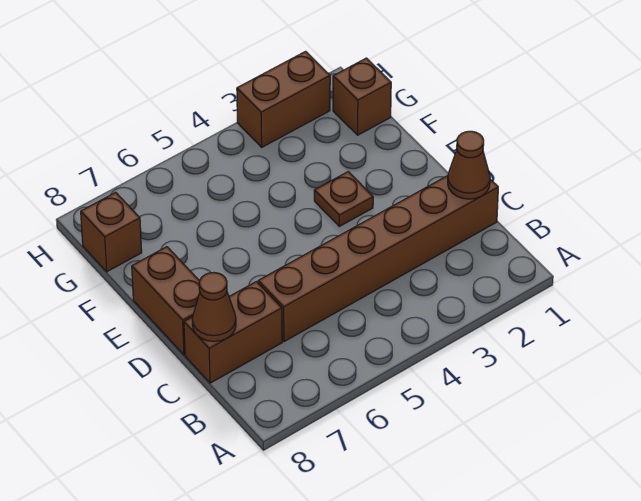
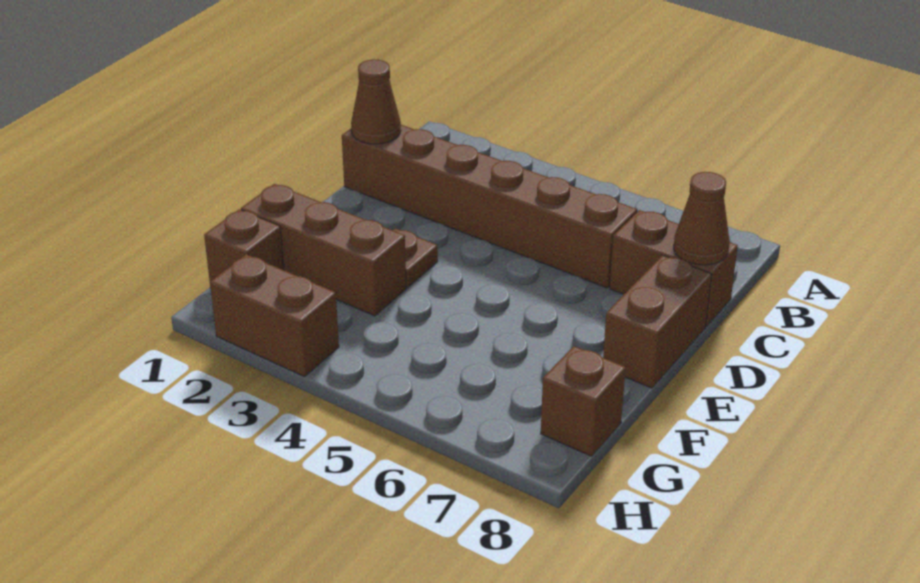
none -> brown brick F1:F3 level 1

